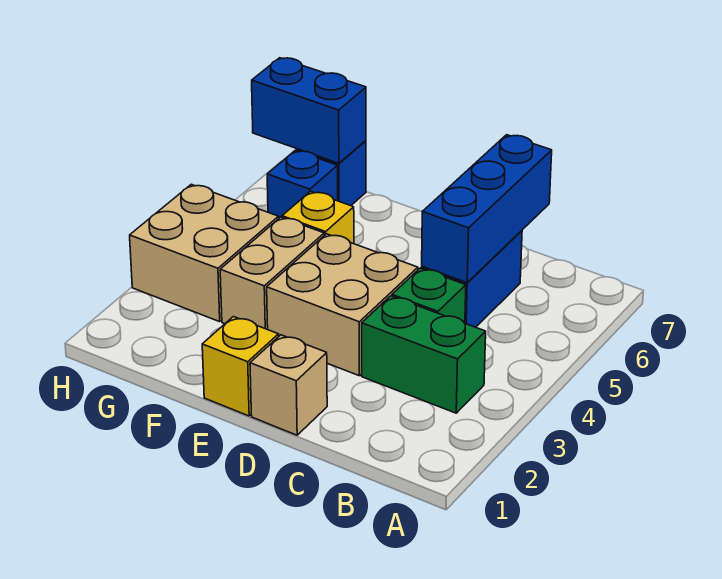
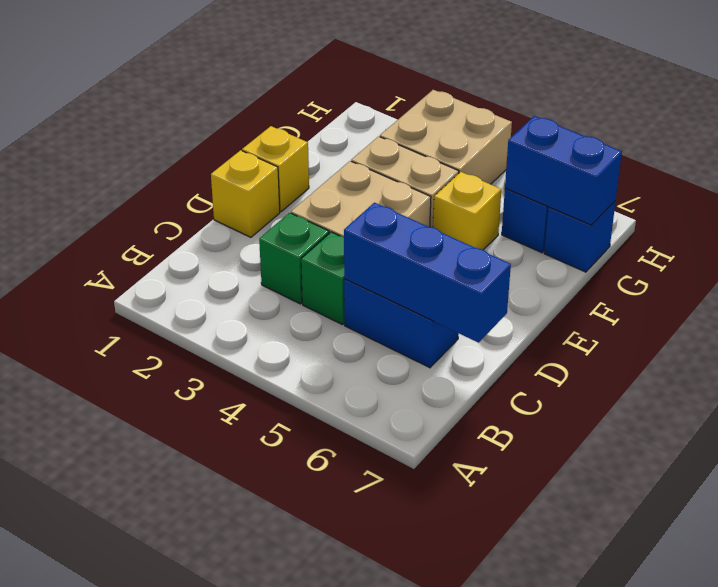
green brick B3:C3 level 1 -> green brick C3 level 1
tan brick D1 level 1 -> yellow brick D1 level 1
blue brick G7:H7 level 2 -> blue brick G6:G7 level 2

